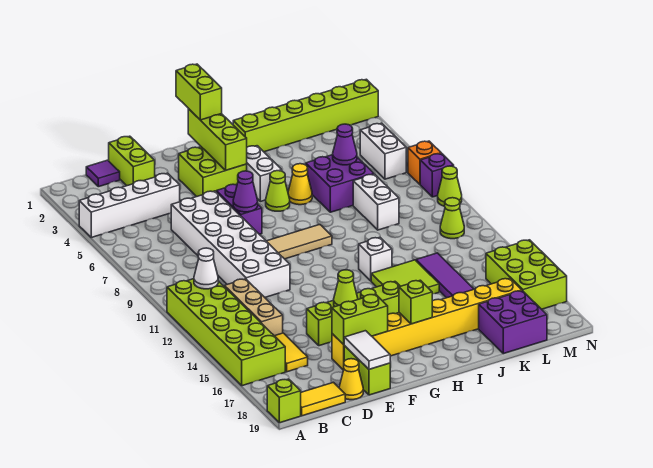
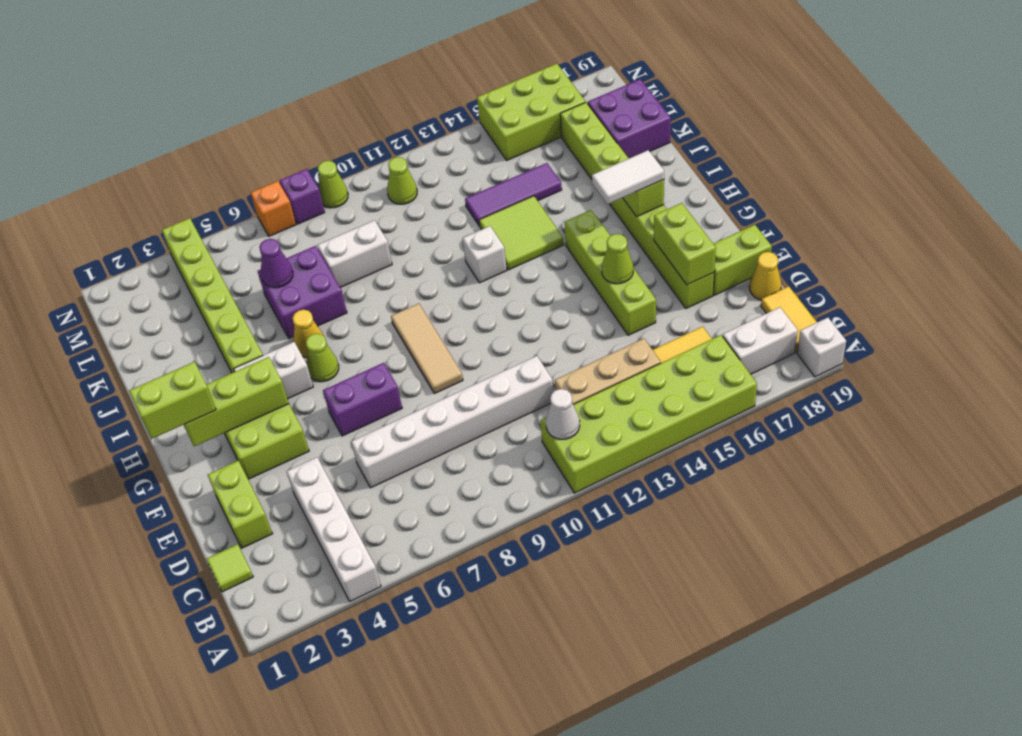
lime brick A19 level 1 -> white brick A19 level 1
purple tile C1 level 1 -> lime tile C1 level 1
lime brick D1:D2 level 1 -> lime brick D2:E2 level 1
white brick D6:E11 level 1 -> white brick D6:D11 level 1
yellow brick E17:L17 level 1 -> lime brick E17:L17 level 1
white tile E18:E19 level 2 -> white tile H16:H17 level 3
purple cone F7 level 2 -> none
lime brick I2:N2 level 1 -> lime brick I4:N4 level 1
white brick M5:M6 level 1 -> white brick B17:B18 level 1

